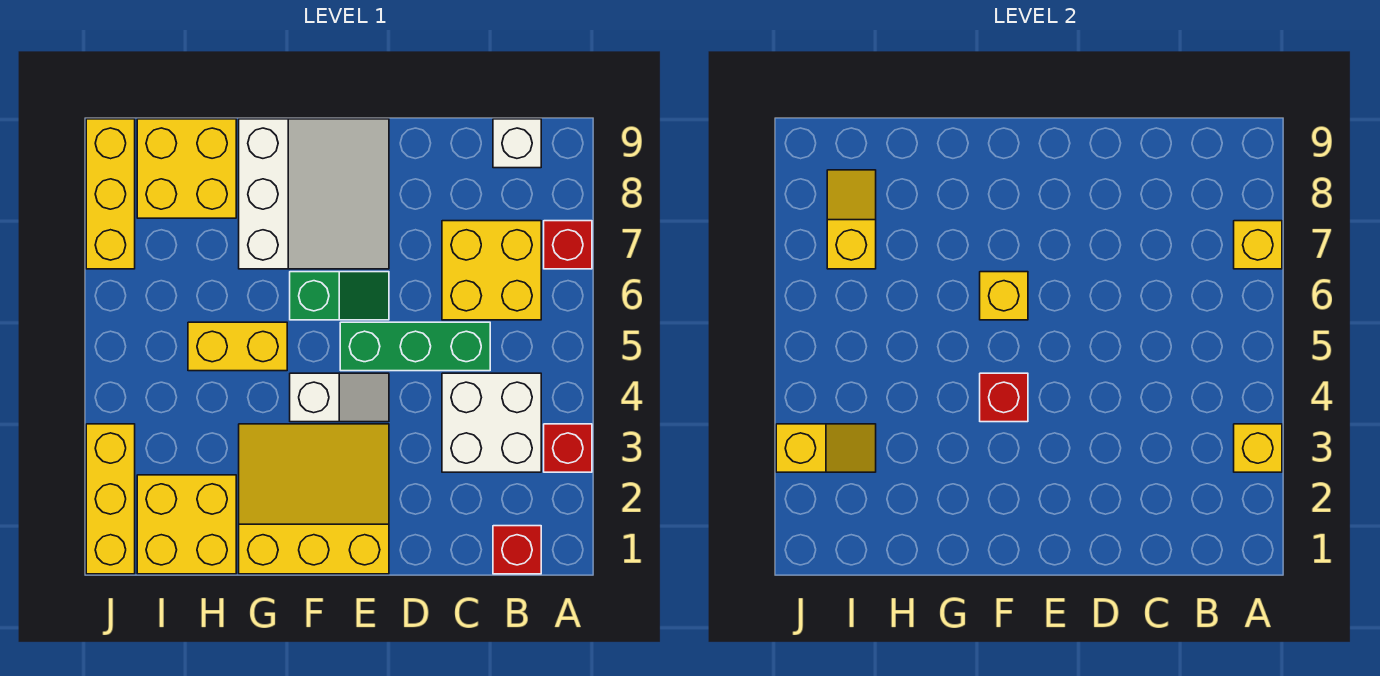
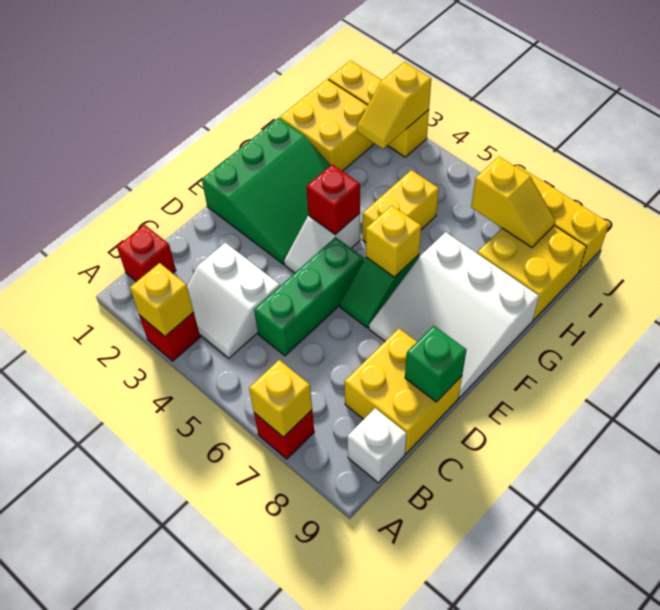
white brick B3:C4 level 1 -> white slope B3:C4 level 1 top C
yellow brick B6:C7 level 1 -> yellow brick C8:D9 level 1
none -> green brick D9 level 2
yellow slope E1:G3 level 1 top 1 -> green slope E1:G3 level 1 top 1

